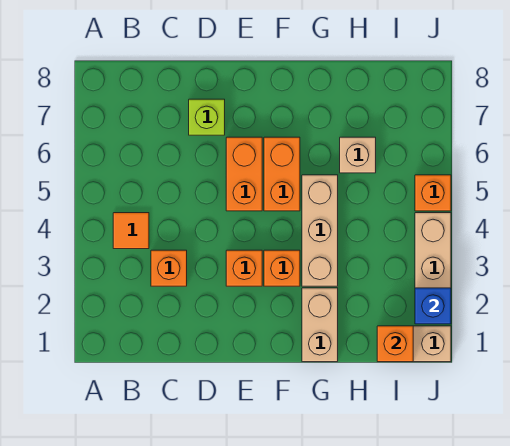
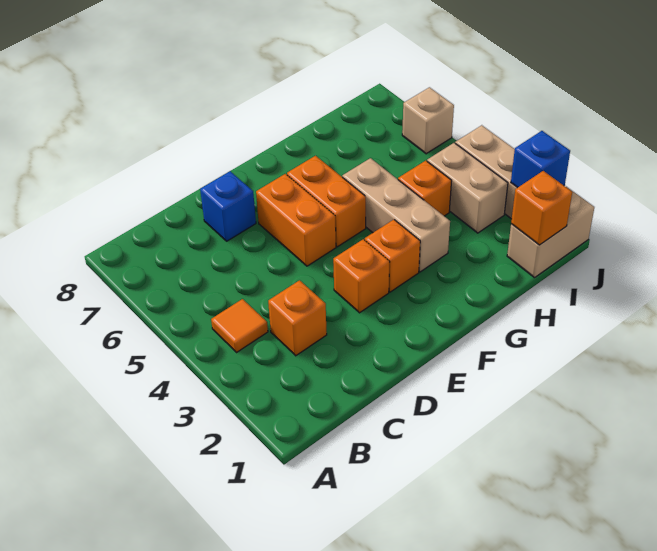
lime brick D7 level 1 -> blue brick D7 level 1
tan brick G1:G2 level 1 -> tan brick I3:I4 level 1
tan brick H6 level 1 -> tan brick J6 level 1
orange brick J5 level 1 -> orange brick H4 level 1

